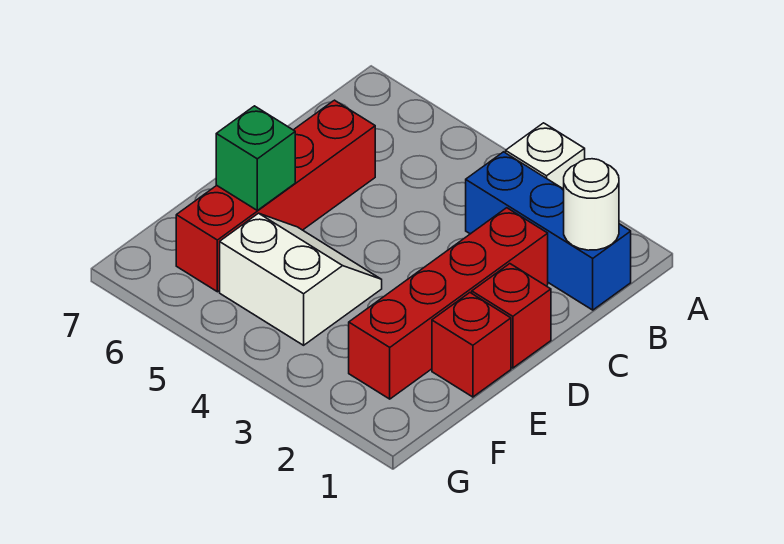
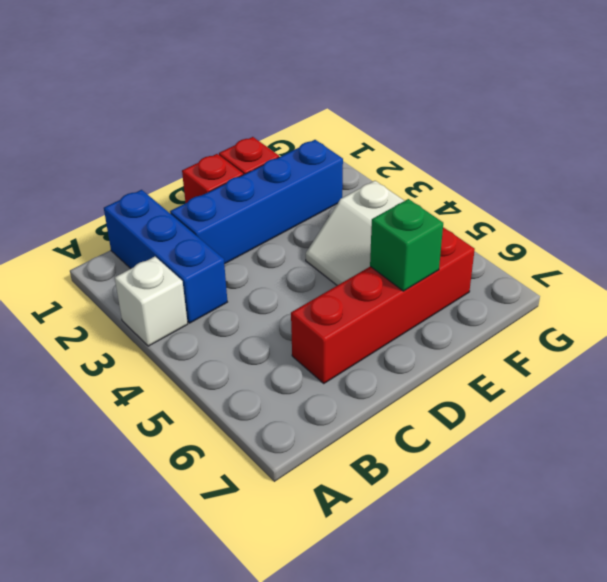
white round brick B1 level 2 -> none
red brick C2:F2 level 1 -> blue brick C2:F2 level 1

